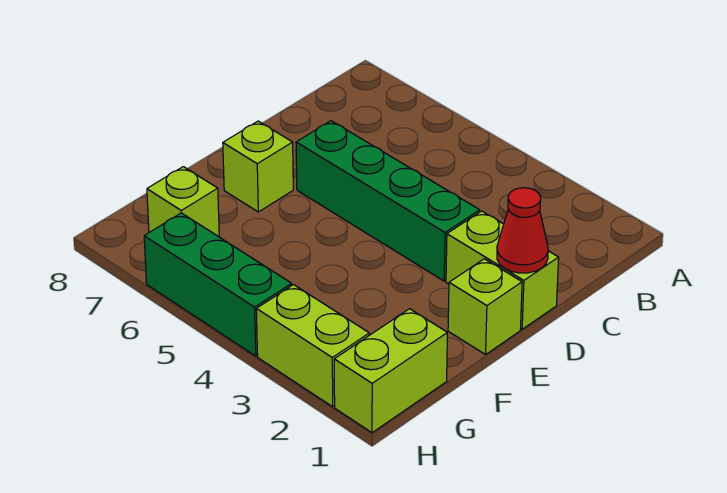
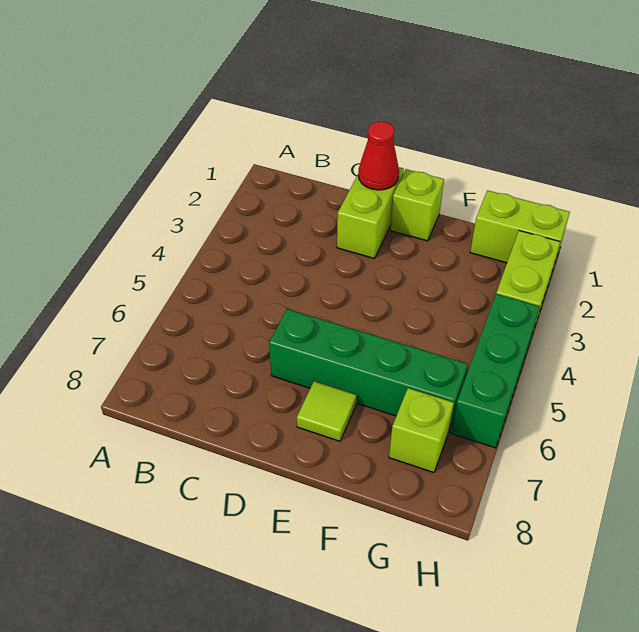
green brick D3:D6 level 1 -> green brick D6:G6 level 1
lime brick E7 level 1 -> lime tile E7 level 1

